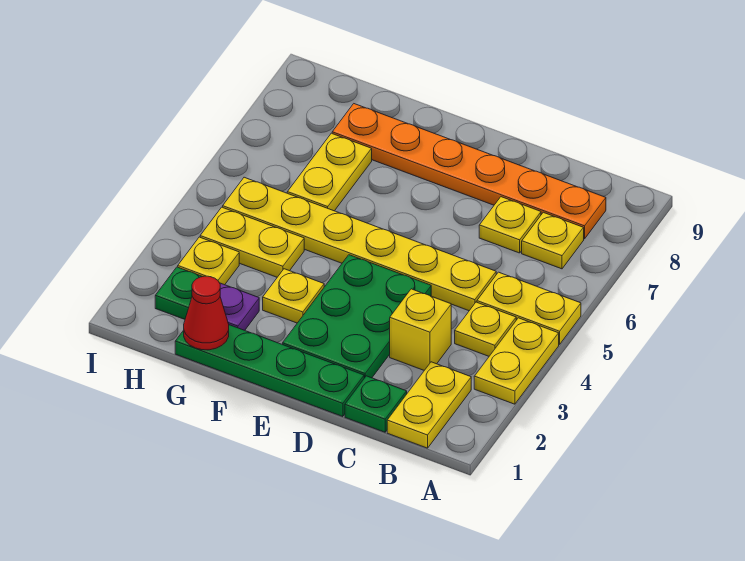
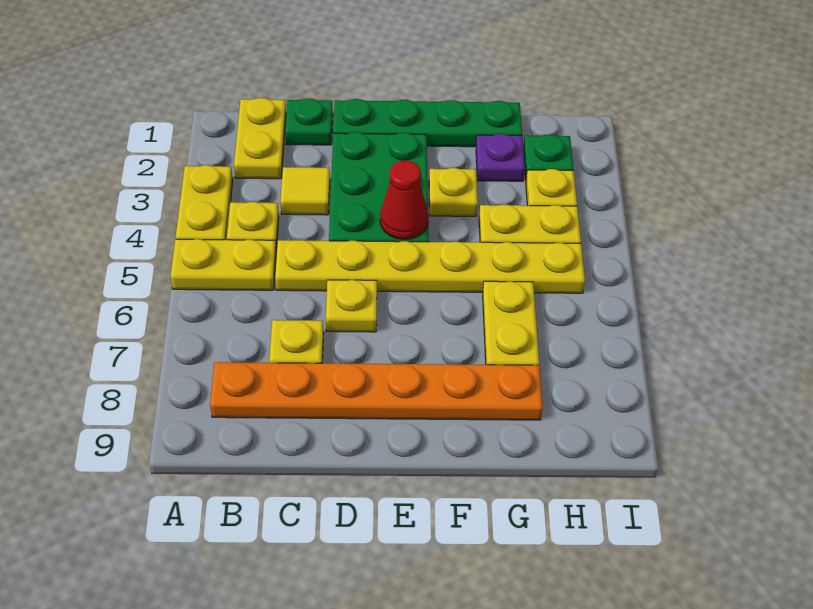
yellow plate B7 level 1 -> yellow plate D6 level 1
yellow brick C3 level 1 -> yellow tile C3 level 1
red cone G1 level 2 -> red cone E4 level 2

